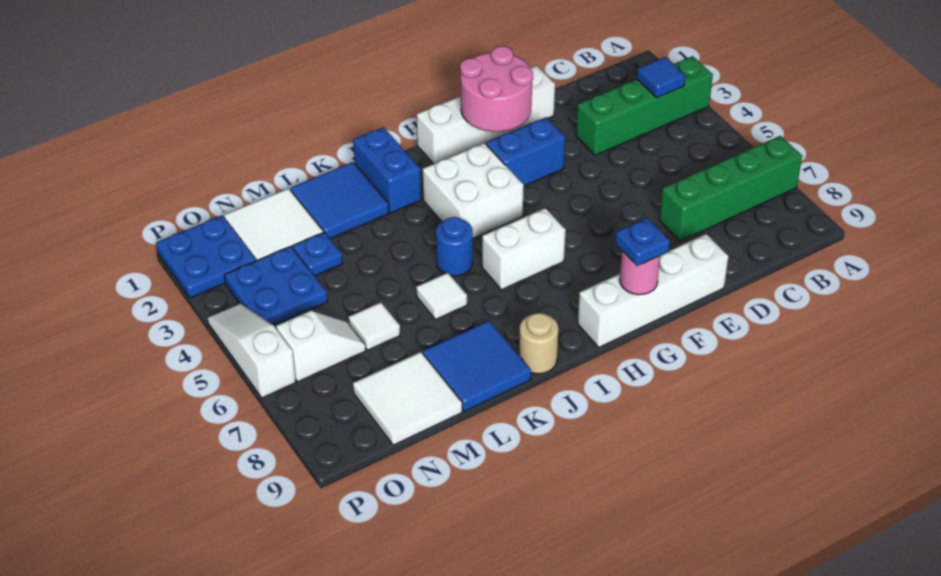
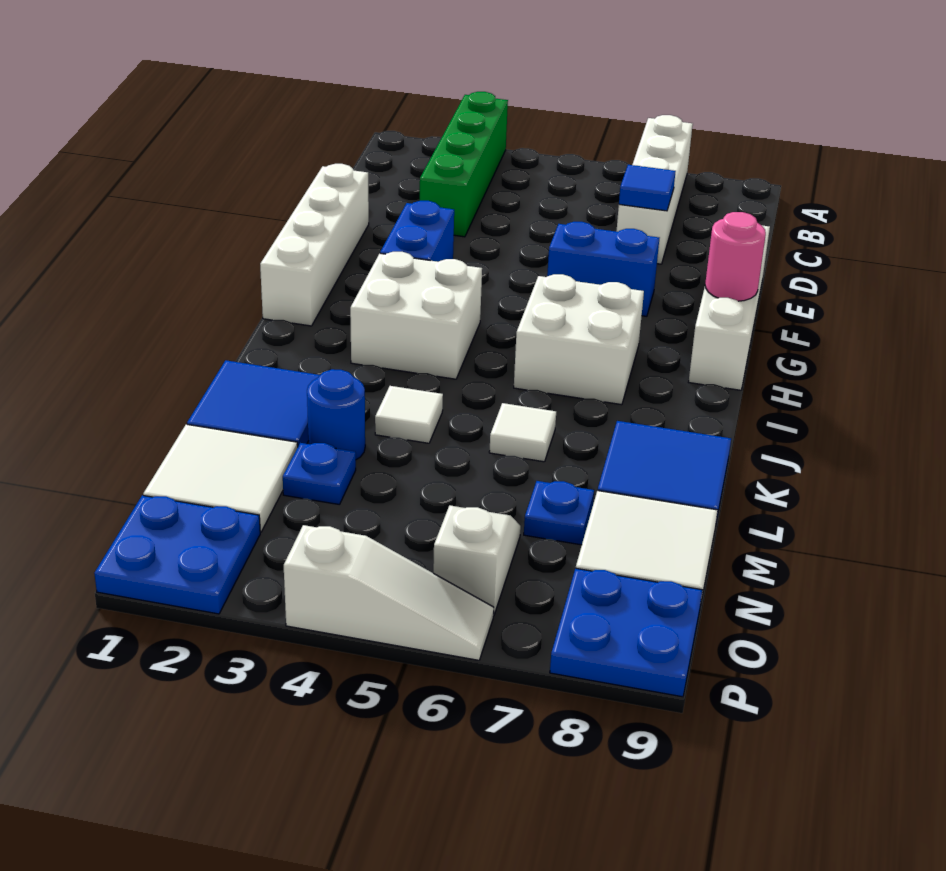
green brick A7:D7 level 1 -> white brick A7:D7 level 1
blue tile B3 level 2 -> blue tile D7 level 2
pink round brick F1:G2 level 2 -> none
blue plate G9 level 3 -> blue plate M7 level 1
white brick H6:I6 level 1 -> white brick H6:I7 level 1
blue brick J1:J2 level 1 -> blue brick F6:F7 level 1
blue round brick J5 level 1 -> blue round brick L3 level 1
tan round brick J9 level 1 -> none
white tile M6 level 1 -> white tile K4 level 1
blue plate N3:O4 level 1 -> blue plate O8:P9 level 1
white slope P4:P6 level 1 top 6 -> white slope P4:P6 level 1 top 4

